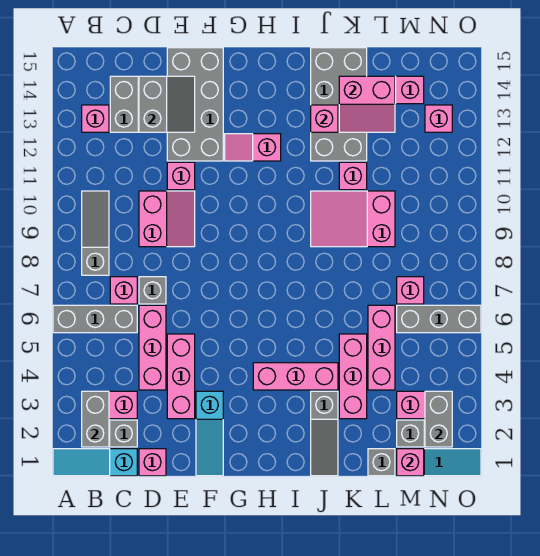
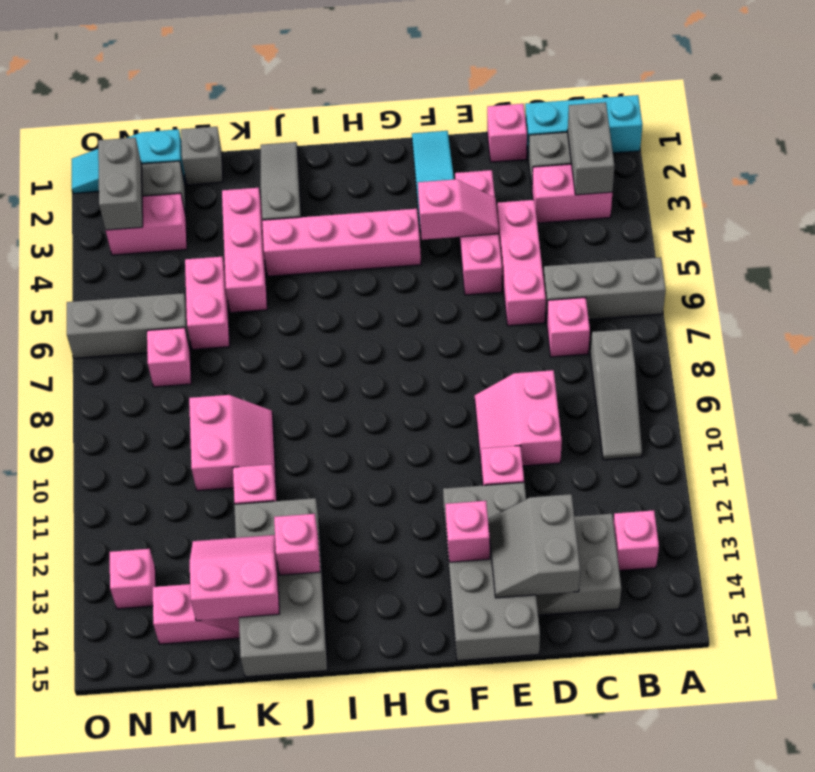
cyan slope A1:C1 level 1 top C -> cyan brick A1:C1 level 1
grey brick D7 level 1 -> none
pink slope G12:H12 level 1 top H -> pink slope E4:F4 level 2 top F
pink brick H4:J4 level 1 -> pink brick G4:J4 level 1
pink slope J9:L10 level 1 top L -> pink slope K9:L10 level 1 top L
pink brick L4:L6 level 1 -> pink brick L5:L6 level 1
pink brick M1 level 2 -> pink brick F13 level 2

